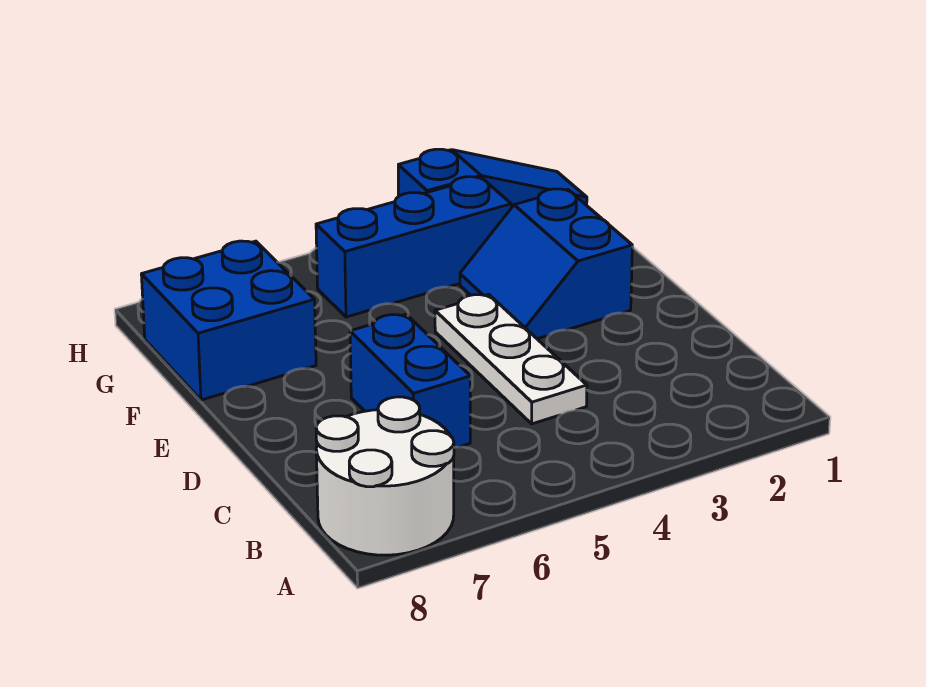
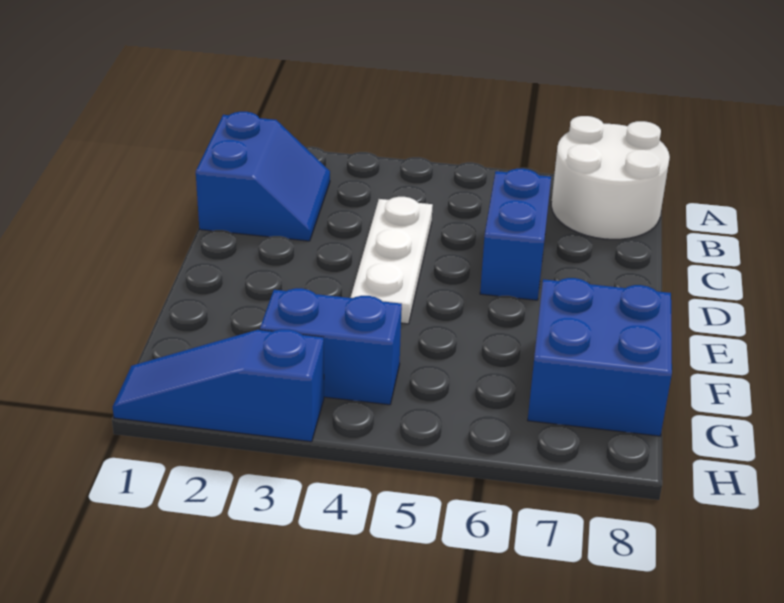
blue slope E2:F3 level 1 top 2 -> blue slope B1:C2 level 1 top 1
blue brick G3:G5 level 1 -> blue brick G3:G4 level 1

